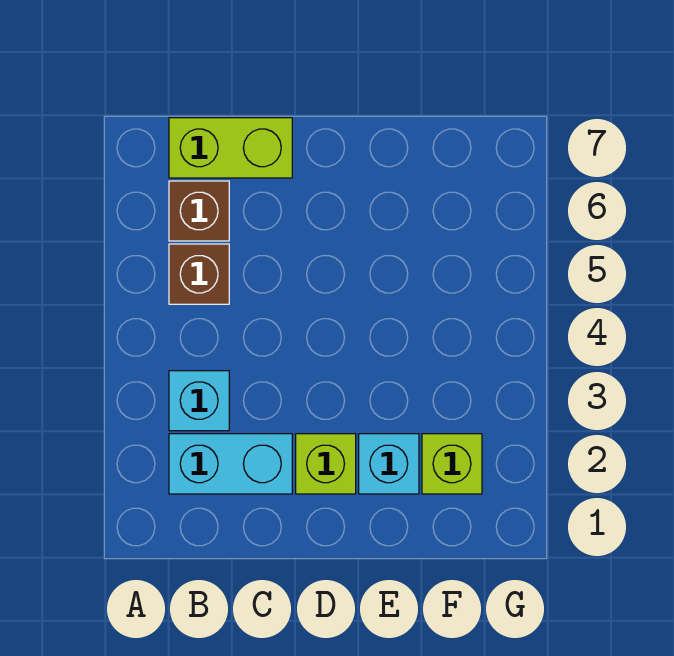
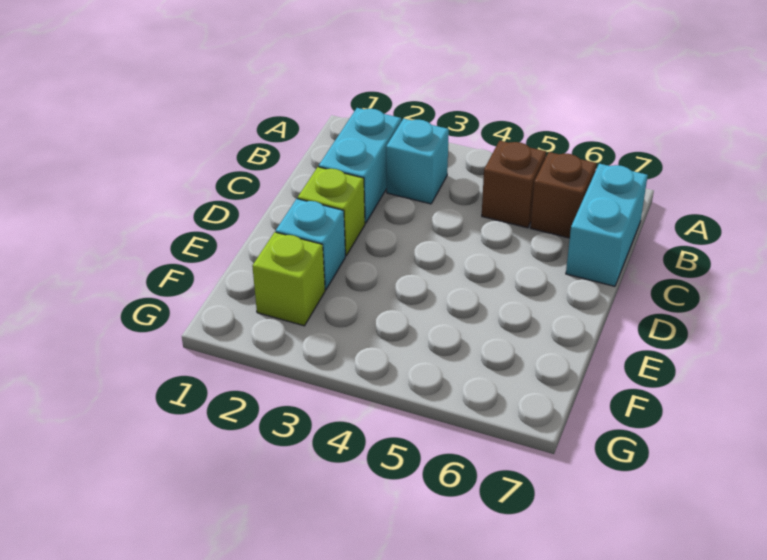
lime brick B7:C7 level 1 -> cyan brick B7:C7 level 1

